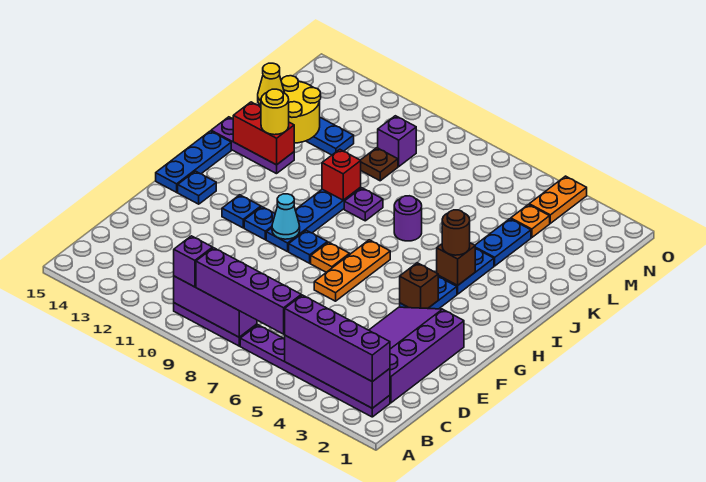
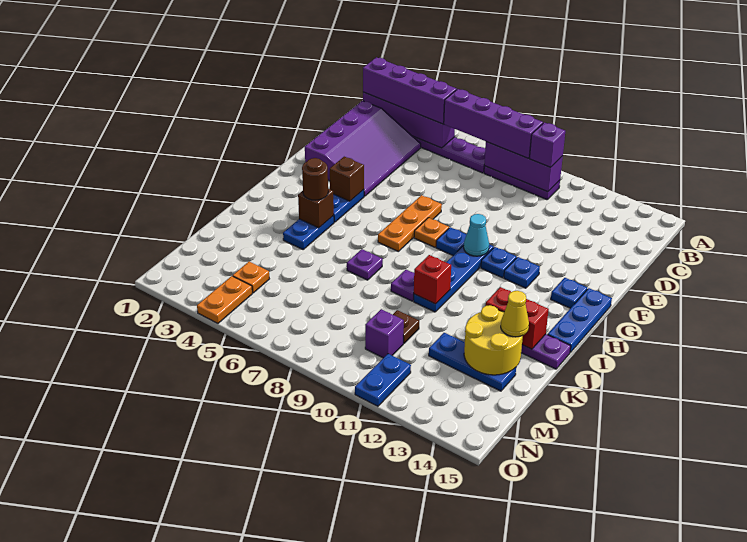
purple round brick J7 level 1 -> purple plate J7 level 1
yellow round brick J13 level 3 -> none
blue plate K4:L4 level 1 -> blue plate N11:O11 level 1

